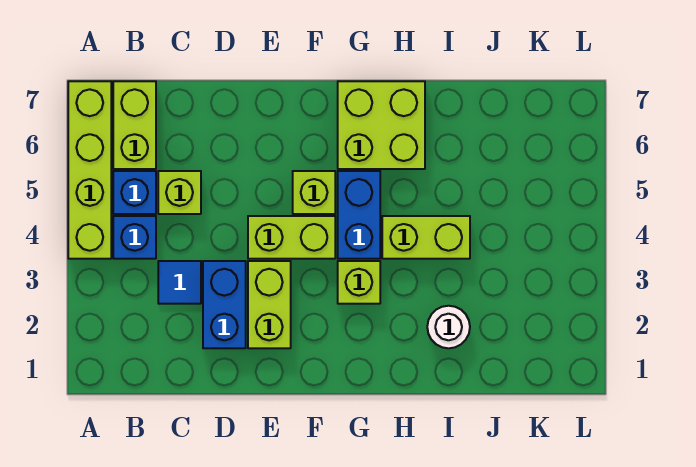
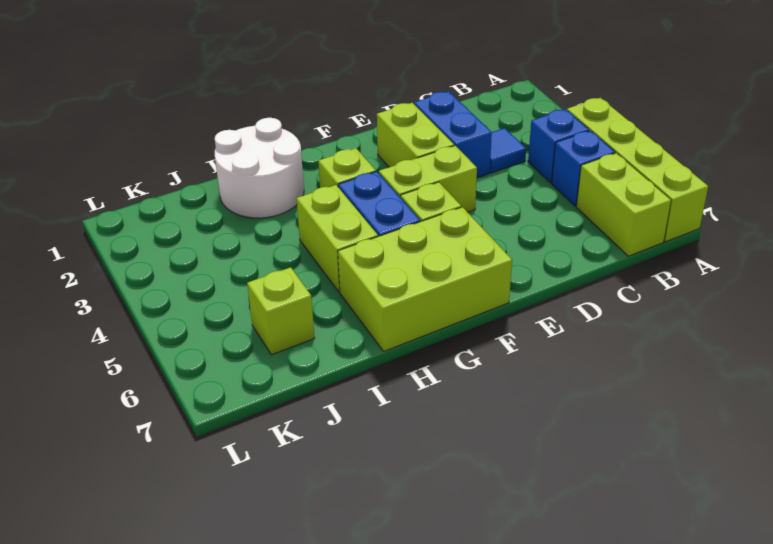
lime brick C5 level 1 -> lime brick J6 level 1
lime brick G6:H7 level 1 -> lime brick F6:H7 level 1
lime brick H4:I4 level 1 -> lime brick H4:H5 level 1
white round brick I2 level 1 -> white round brick H1:I2 level 1

